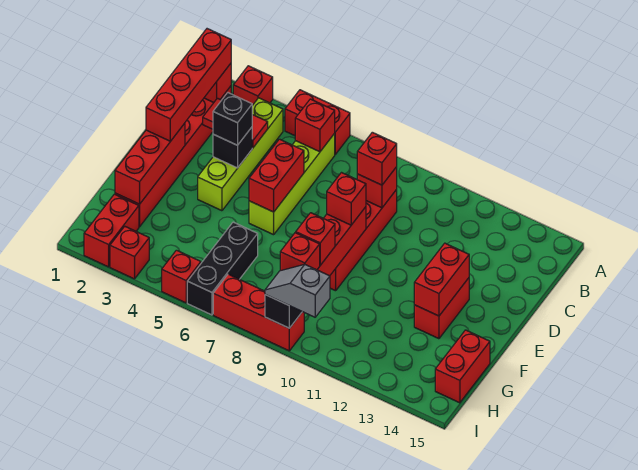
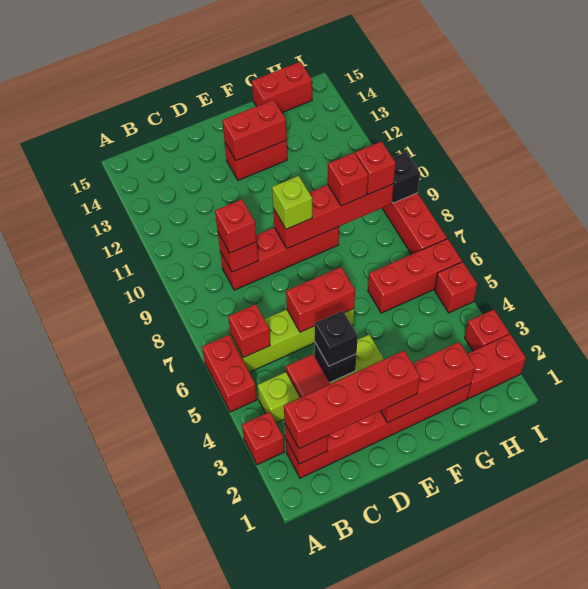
red brick E9 level 3 -> lime brick E9 level 3
black brick G6:I6 level 1 -> red brick G6:I6 level 1
grey slope I9:I10 level 3 top 10 -> none

